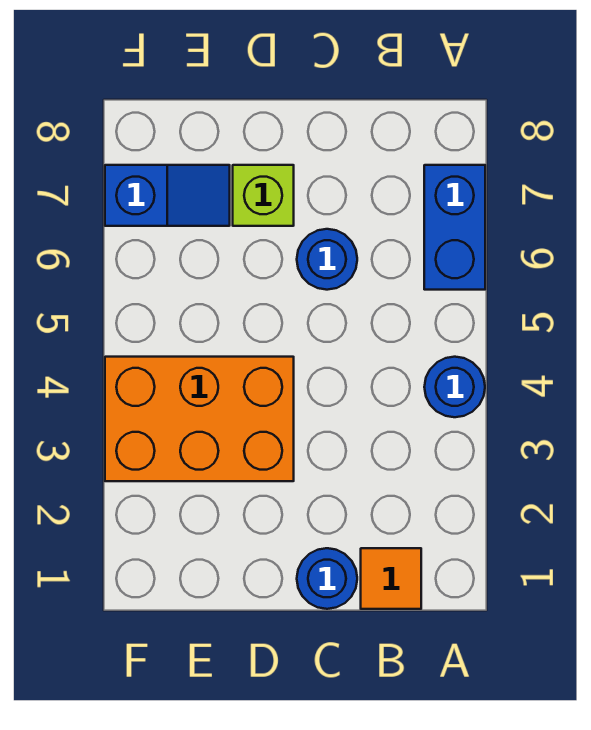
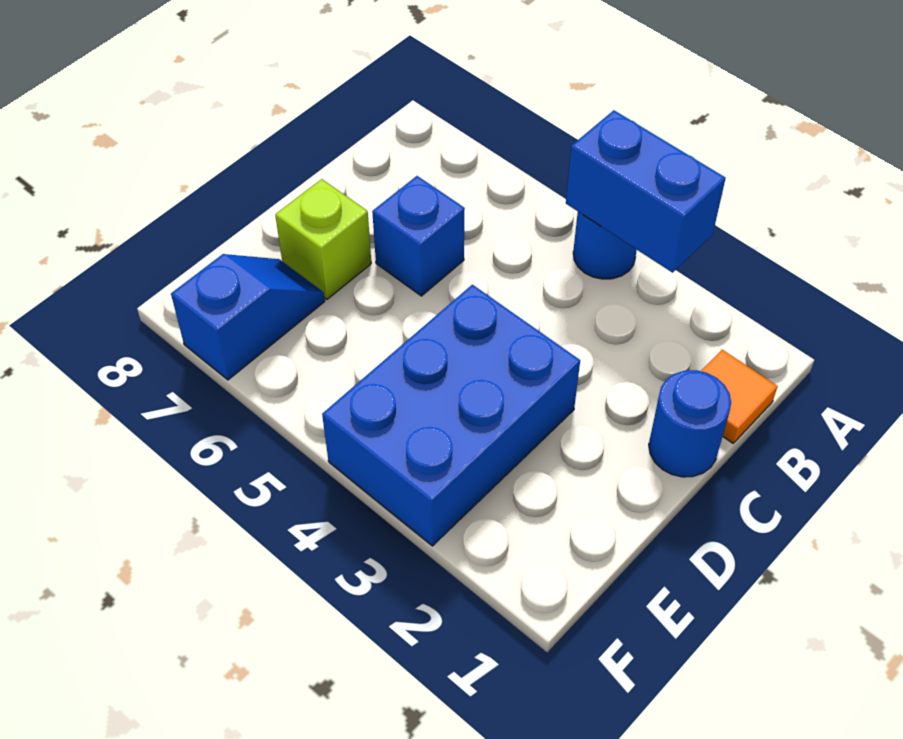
blue brick A6:A7 level 1 -> blue brick A3:A4 level 2
blue round brick C6 level 1 -> blue brick C6 level 1
orange brick D3:F4 level 1 -> blue brick D3:F4 level 1

